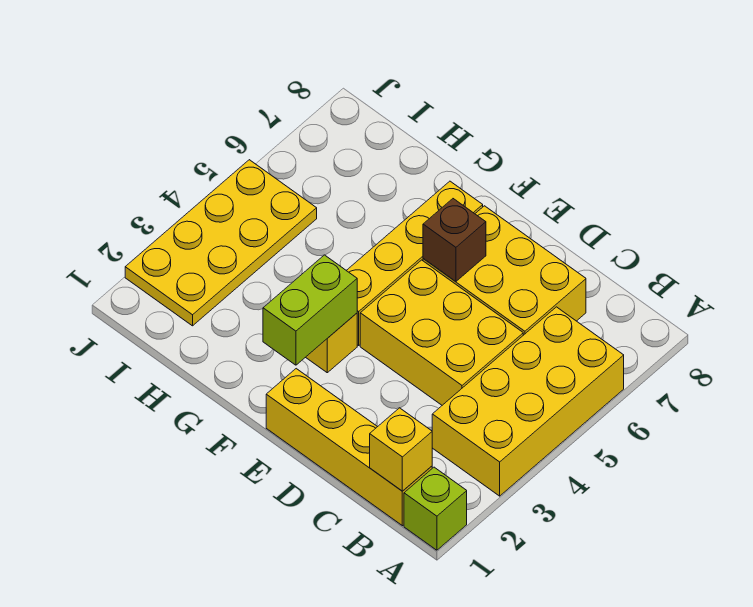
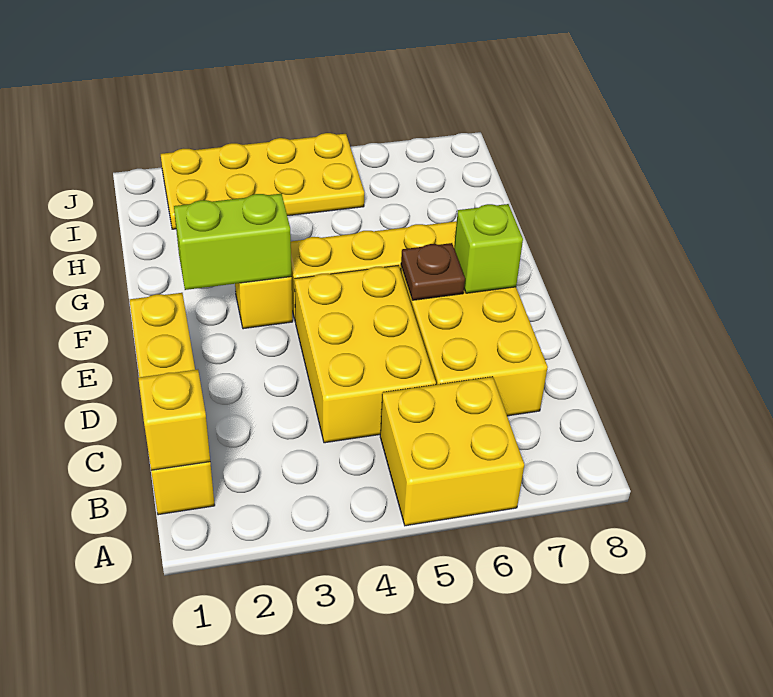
lime brick A1 level 1 -> lime brick E7 level 2
yellow brick A3:B6 level 1 -> yellow brick A5:B6 level 1
brown brick E6 level 2 -> brown plate E6 level 2

